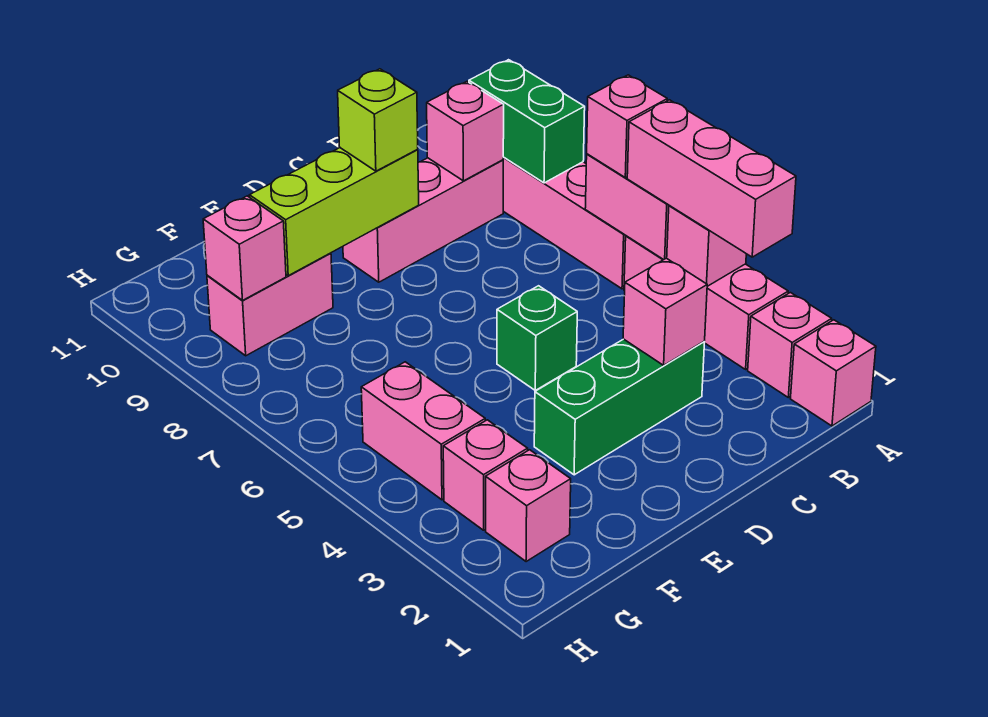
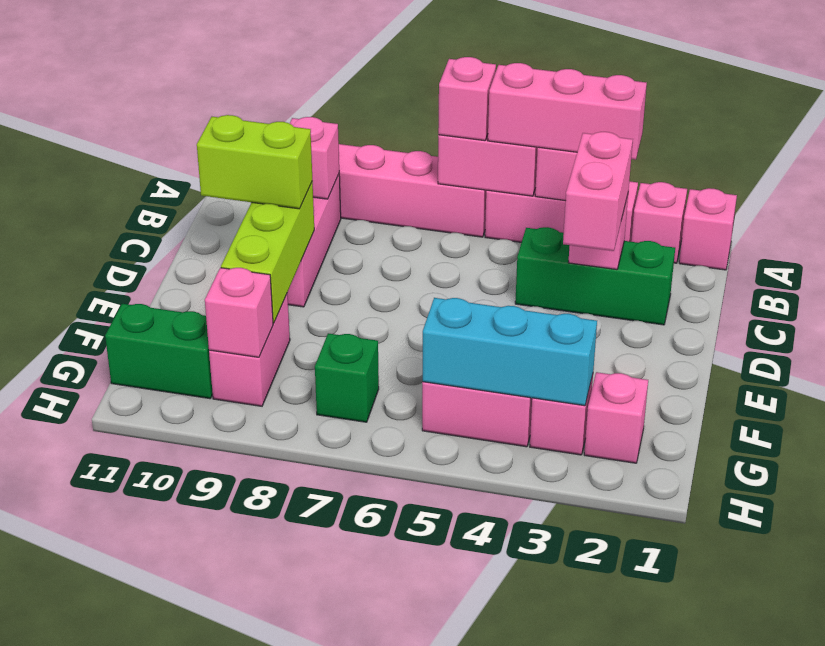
green brick A8:A9 level 2 -> green brick G10:G11 level 1
green brick C3:E3 level 1 -> green brick C2:C4 level 1
none -> pink brick C3:D3 level 3
green brick D5 level 1 -> green brick G7 level 1
lime brick D9 level 3 -> lime brick D9:D10 level 3
none -> cyan brick G3:G5 level 2

